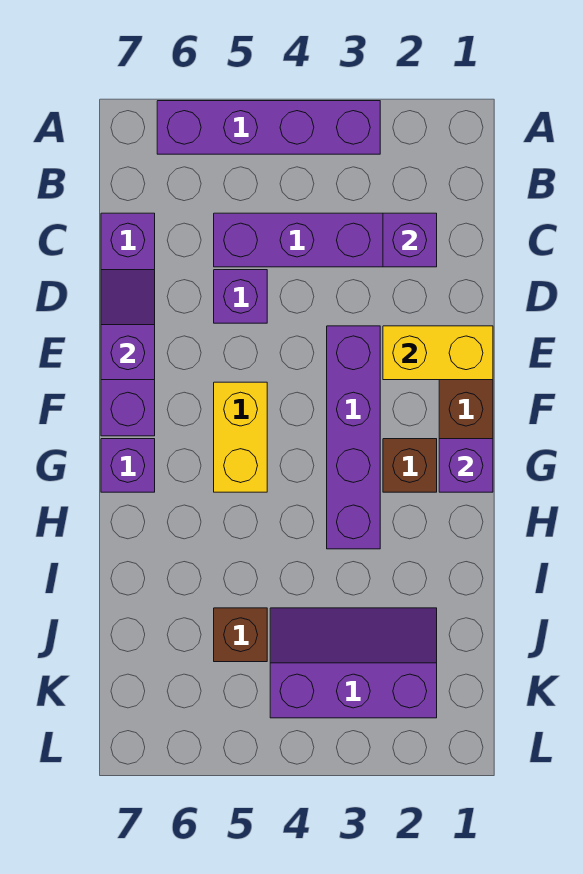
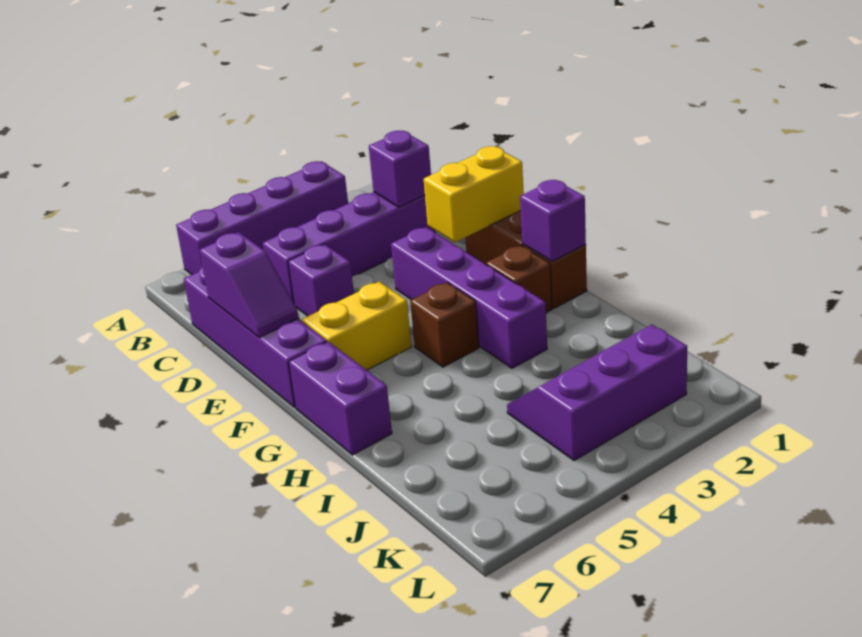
purple slope D7:E7 level 2 top E -> purple slope D7:E7 level 2 top D
yellow brick F5:G5 level 1 -> yellow brick F5:F6 level 1
purple brick G7 level 1 -> purple brick G7:H7 level 1
brown brick J5 level 1 -> brown brick G4 level 1

